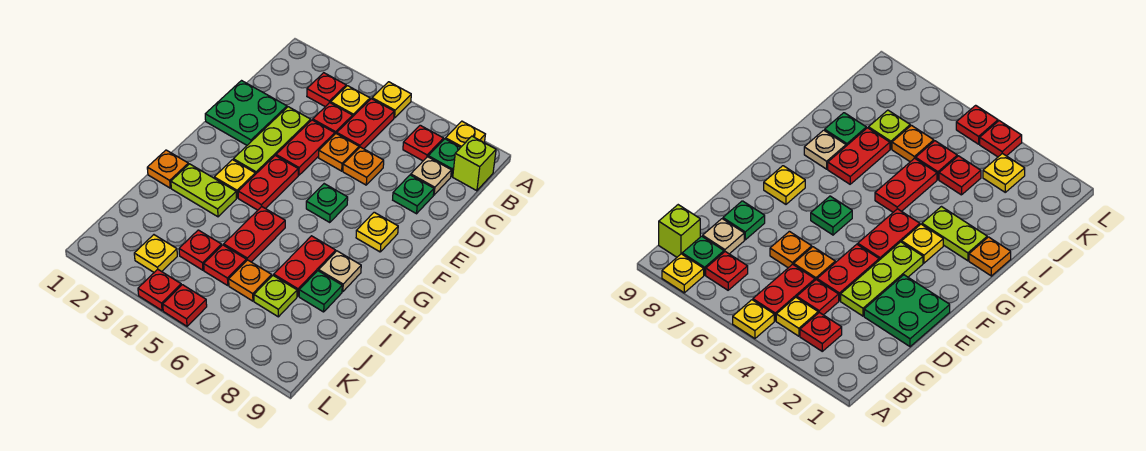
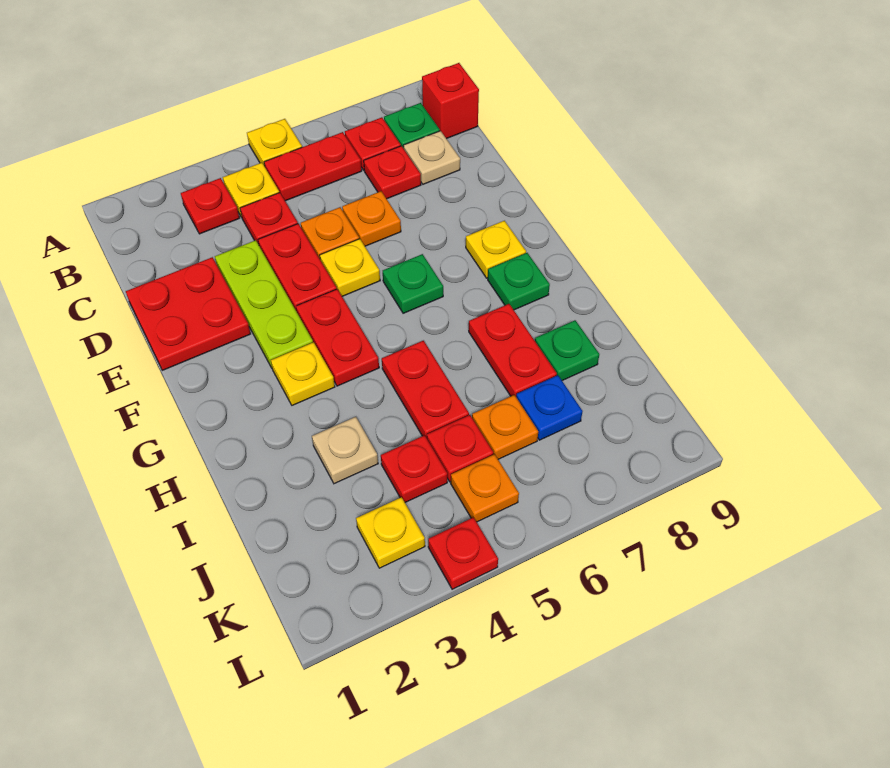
yellow plate A8 level 1 -> yellow plate E5 level 1
red plate B5:C5 level 1 -> red plate B5:B6 level 1
lime brick B9 level 1 -> red brick B9 level 1
green plate D1:E2 level 1 -> red plate D1:E2 level 1
green plate D8 level 1 -> green plate G8 level 1
orange plate H1 level 1 -> orange plate K5 level 1
lime plate H2:H3 level 1 -> none
tan plate H8 level 1 -> tan plate I3 level 1
lime plate J7 level 1 -> blue plate J7 level 1
red plate L5 level 1 -> red plate C7 level 1

